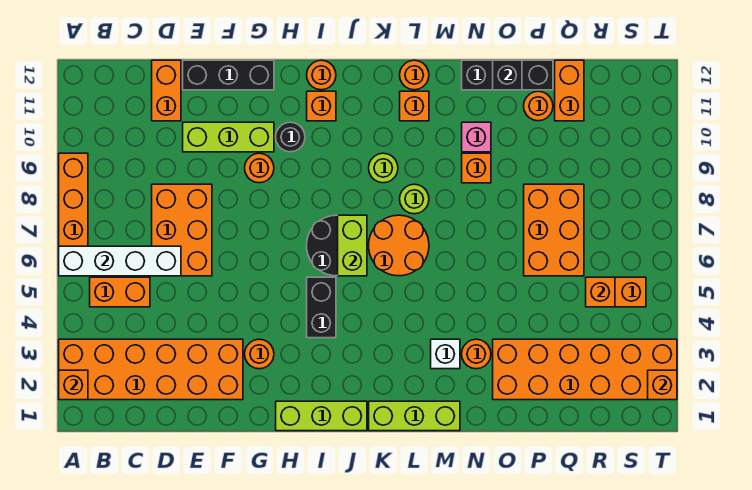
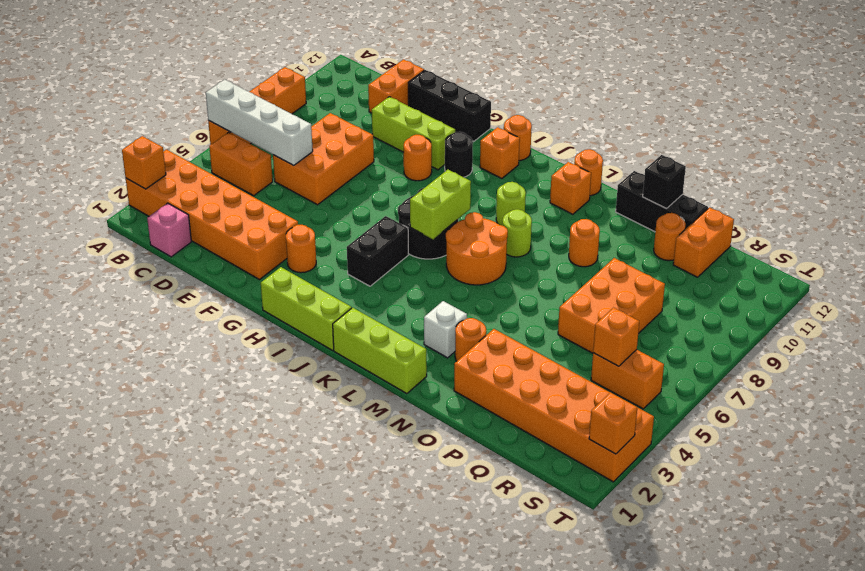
orange brick N9 level 1 -> orange round brick N9 level 1
pink brick N10 level 1 -> pink brick C1 level 1

